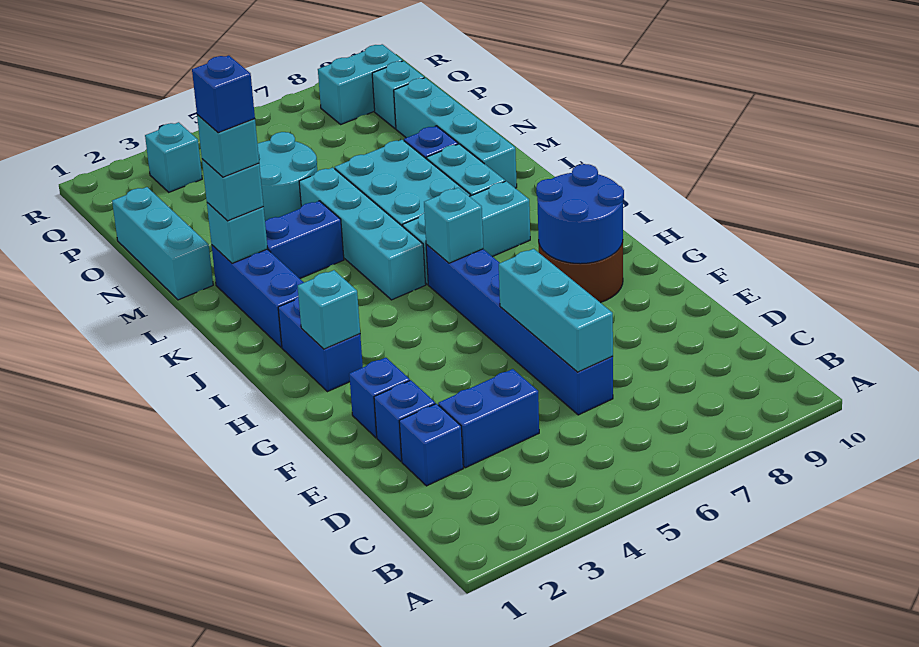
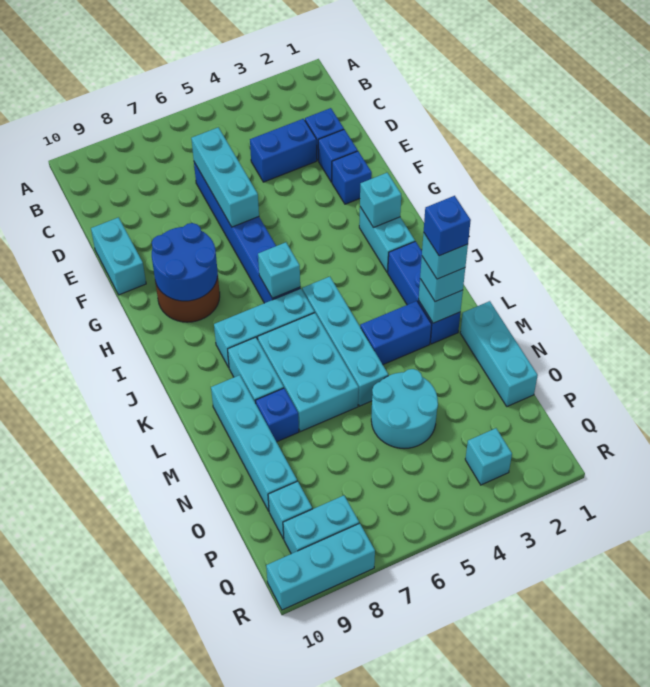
none -> cyan brick E10:F10 level 1
blue brick H2:I2 level 1 -> cyan brick H2:I2 level 1
none -> cyan brick R8:R10 level 1

